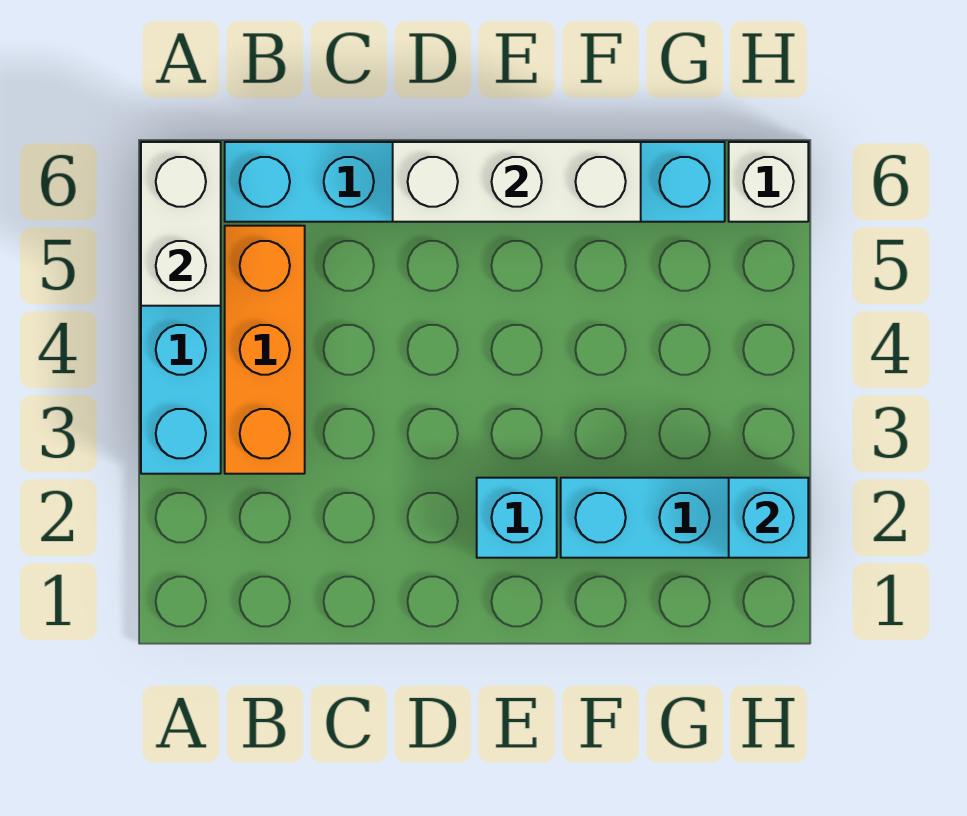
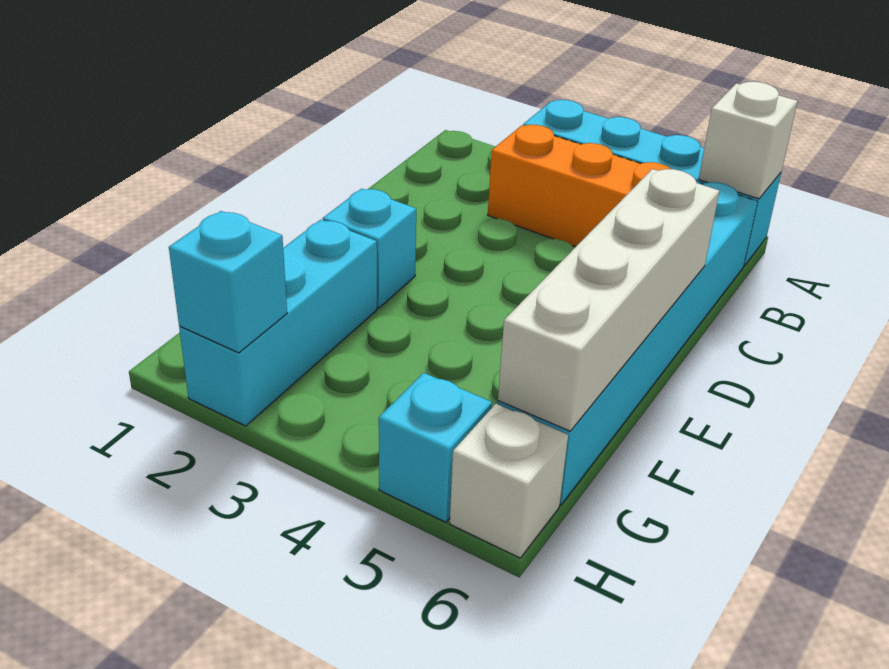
white brick A5:A6 level 2 -> white brick A6 level 2
white brick D6:F6 level 2 -> white brick D6:G6 level 2
none -> cyan brick H5 level 1

